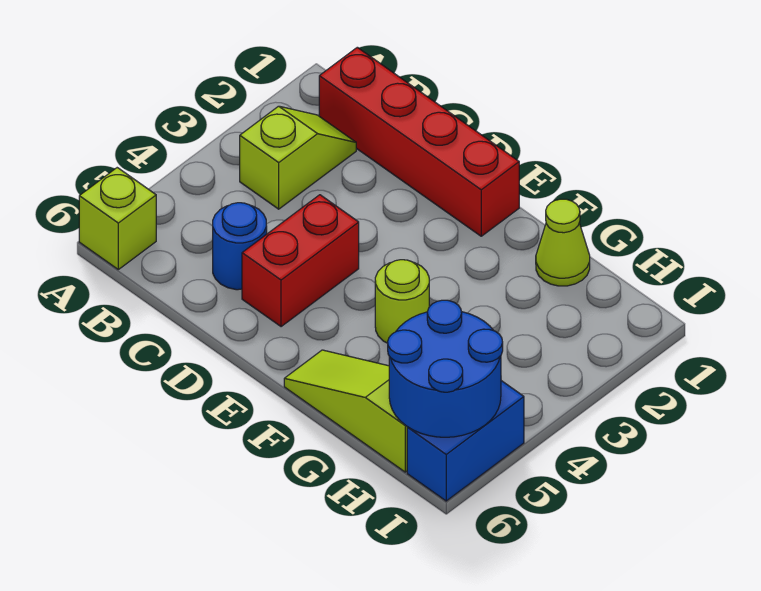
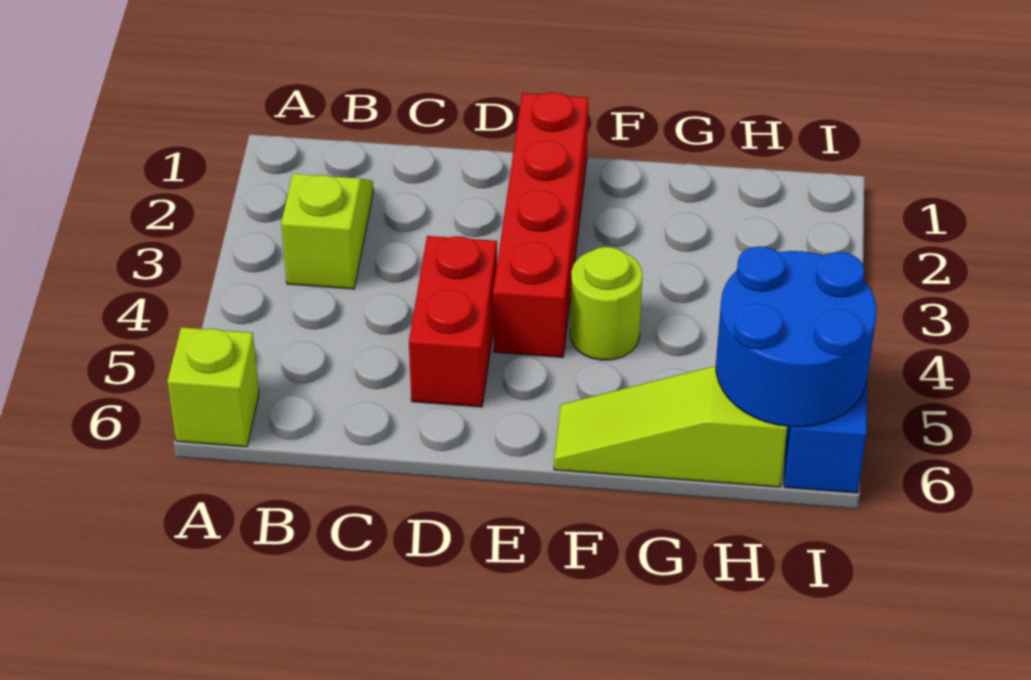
red brick B1:E1 level 1 -> red brick E1:E4 level 1
blue round brick C5 level 1 -> none
lime cone G1 level 1 -> none

